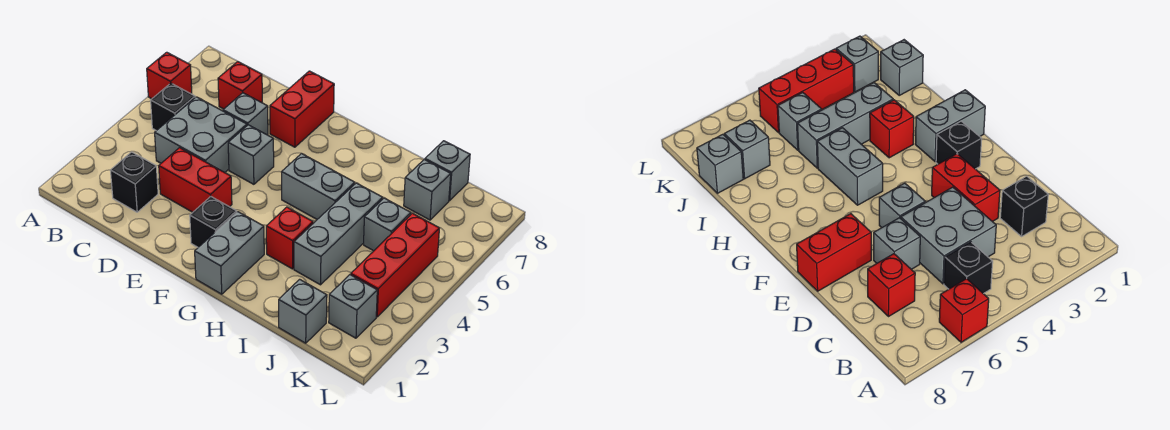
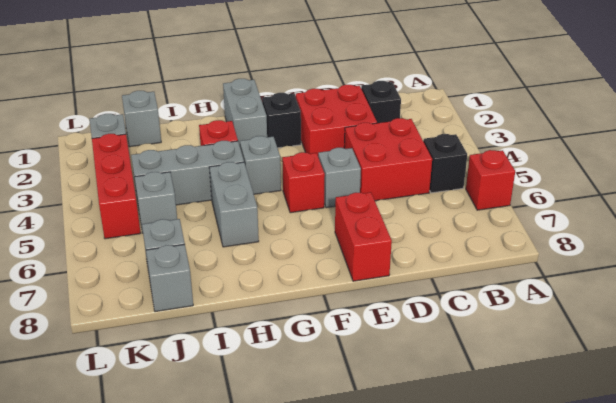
grey brick C4:D5 level 1 -> red brick C4:D5 level 1
red brick C7 level 1 -> red brick F5 level 1
red brick D3:E3 level 1 -> red brick D2:E3 level 1
grey brick D6 level 1 -> grey brick G4 level 1
grey brick G5:H5 level 1 -> grey brick H5:H6 level 1
grey brick I3:I5 level 1 -> grey brick H4:J4 level 1

